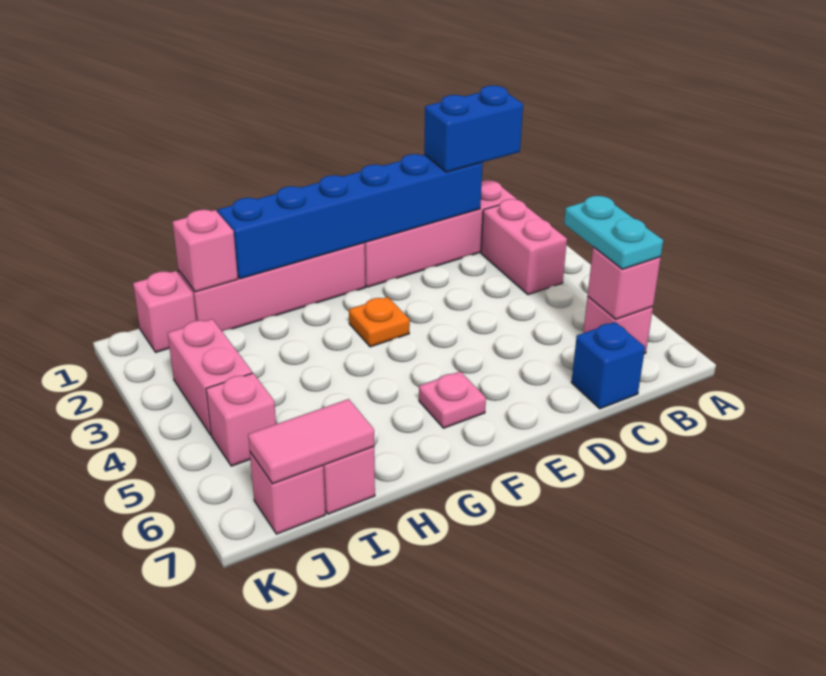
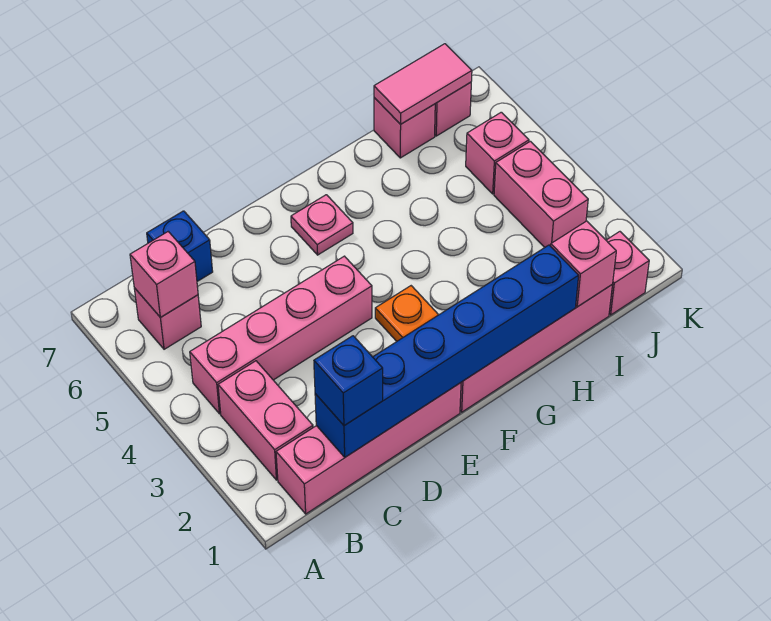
blue brick B1:C1 level 3 -> blue brick C1 level 3
none -> pink brick B4:E4 level 1
cyan plate B5:B6 level 3 -> none

